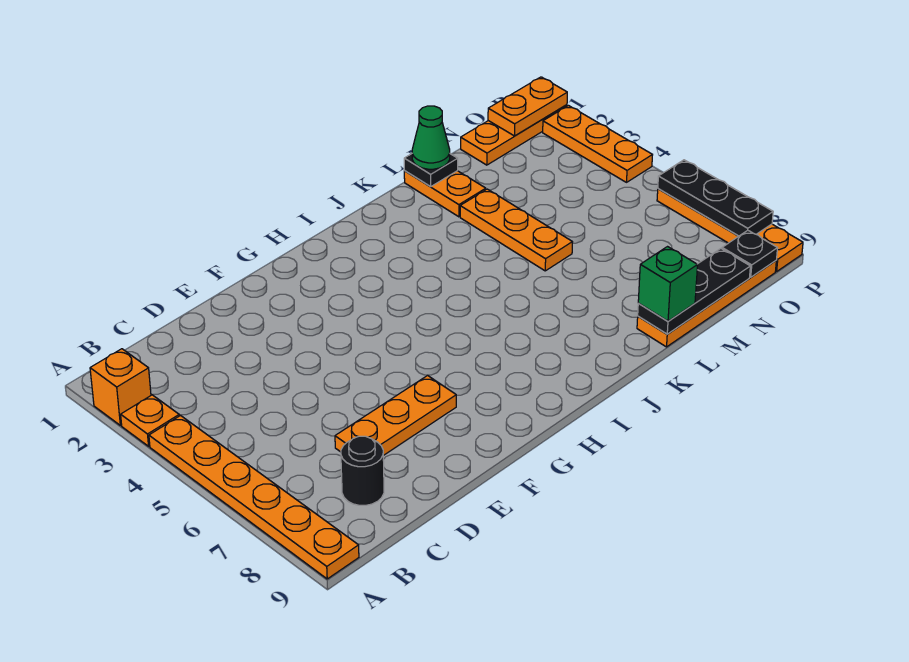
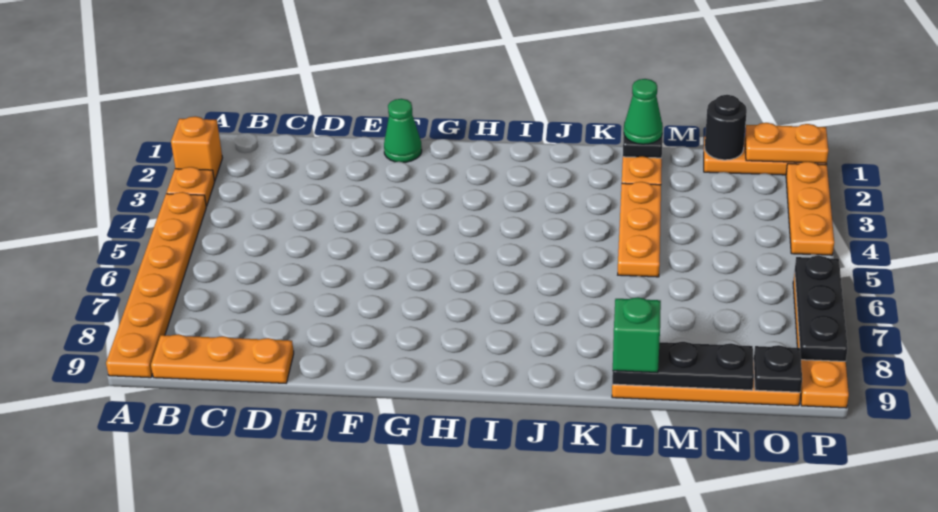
black round brick C8 level 1 -> black round brick N1 level 2
orange plate D7:F7 level 1 -> orange plate B9:D9 level 1
none -> green cone F1 level 1

